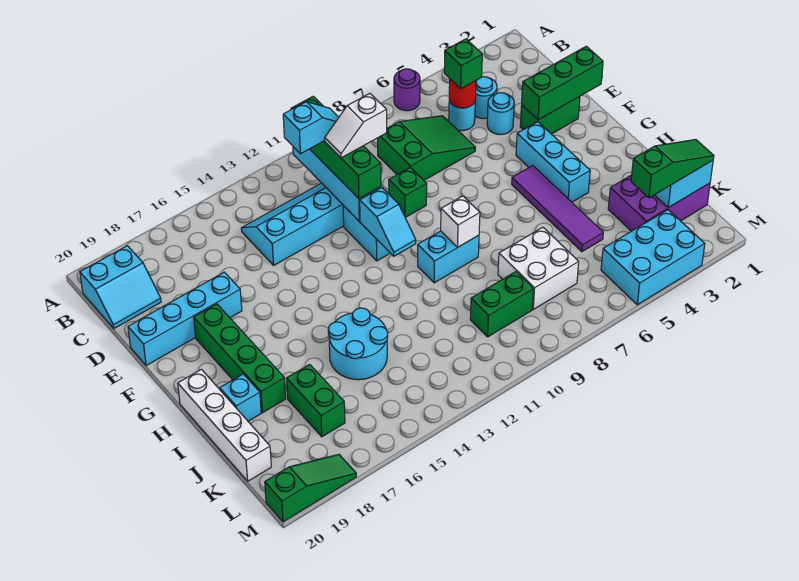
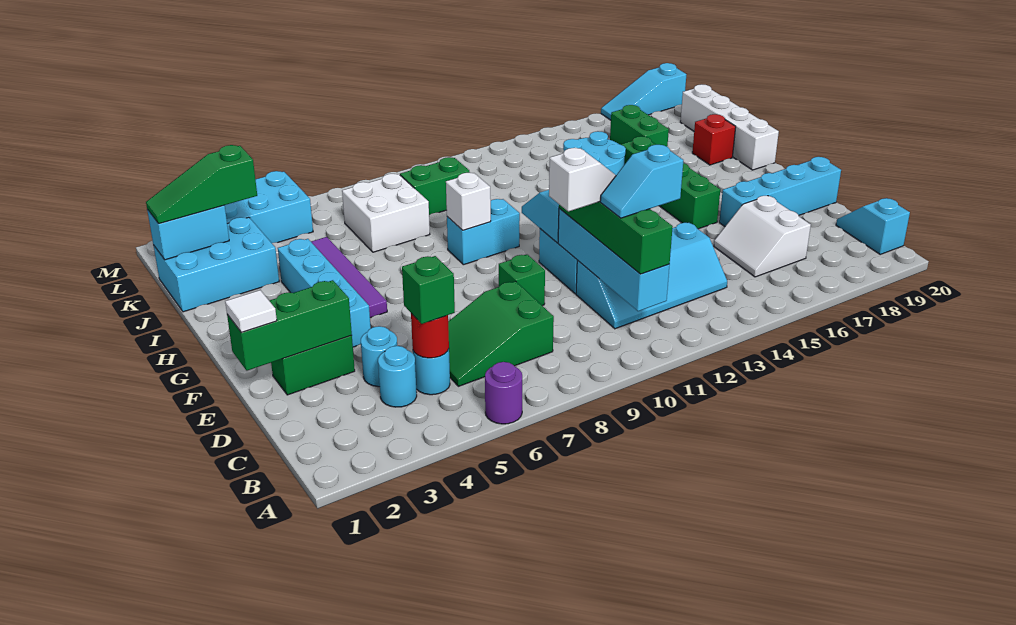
cyan slope B19:C20 level 1 top B -> cyan slope B20:C20 level 1 top B
none -> white slope C16:D17 level 1 top 17
none -> white tile E1 level 3
cyan brick F4:H4 level 1 -> cyan brick F4:I4 level 1
green brick F18:I18 level 1 -> green brick F16:I16 level 1
cyan brick I19 level 1 -> red brick I19 level 1
purple brick J1:K3 level 1 -> cyan brick J1:K3 level 1
green slope M18:M20 level 1 top 20 -> cyan slope M18:M20 level 1 top 20

